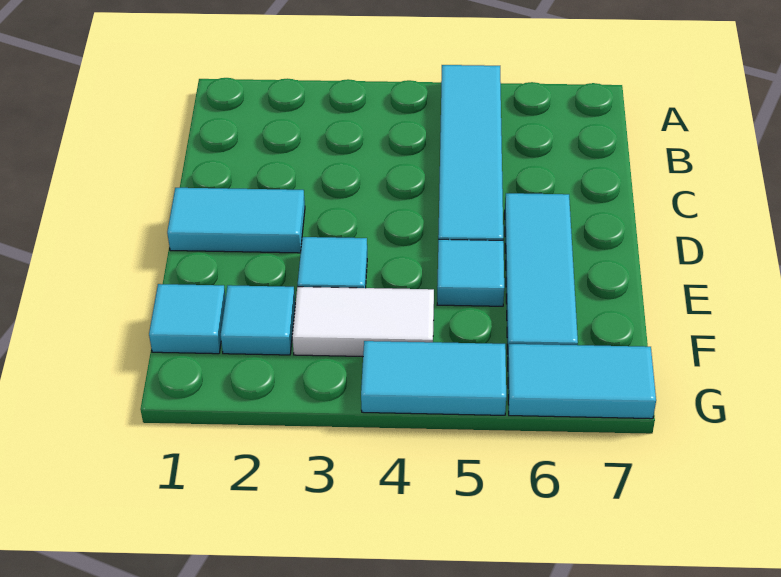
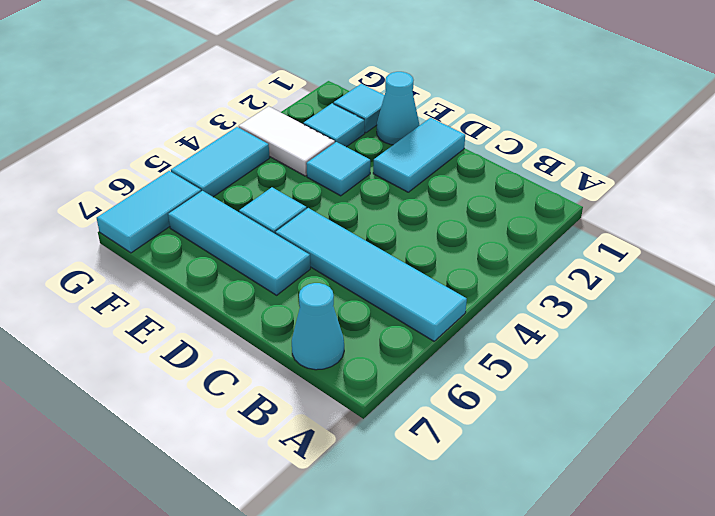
none -> cyan cone B7 level 1
none -> cyan cone E1 level 1
white tile F3:F4 level 1 -> white tile F3:G3 level 1

